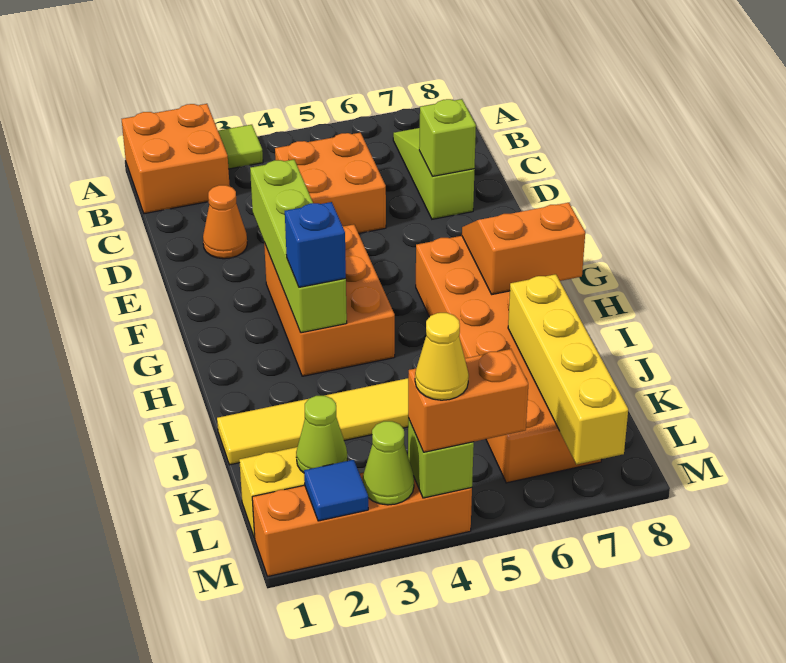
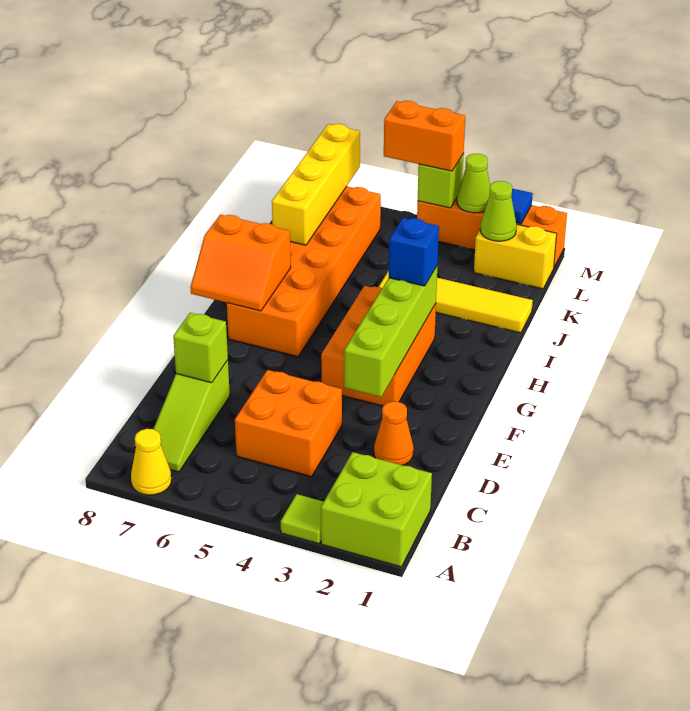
orange brick A1:B2 level 1 -> lime brick A1:B2 level 1
yellow cone M4 level 4 -> yellow cone A7 level 1

